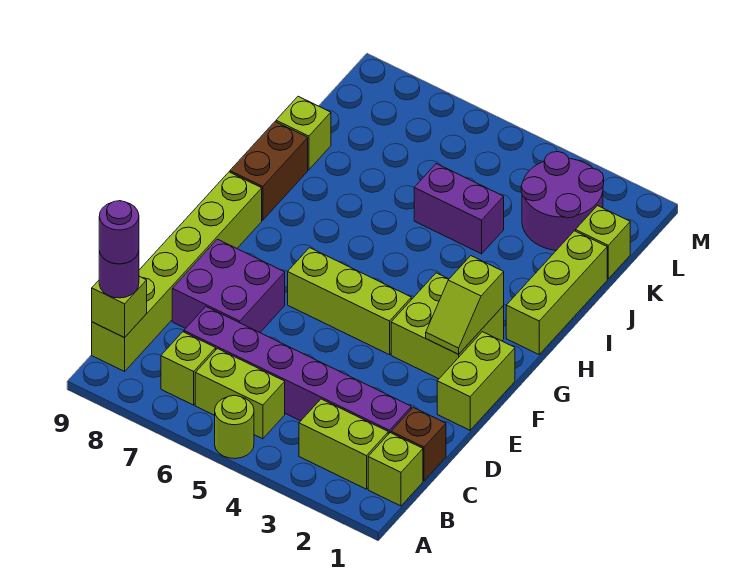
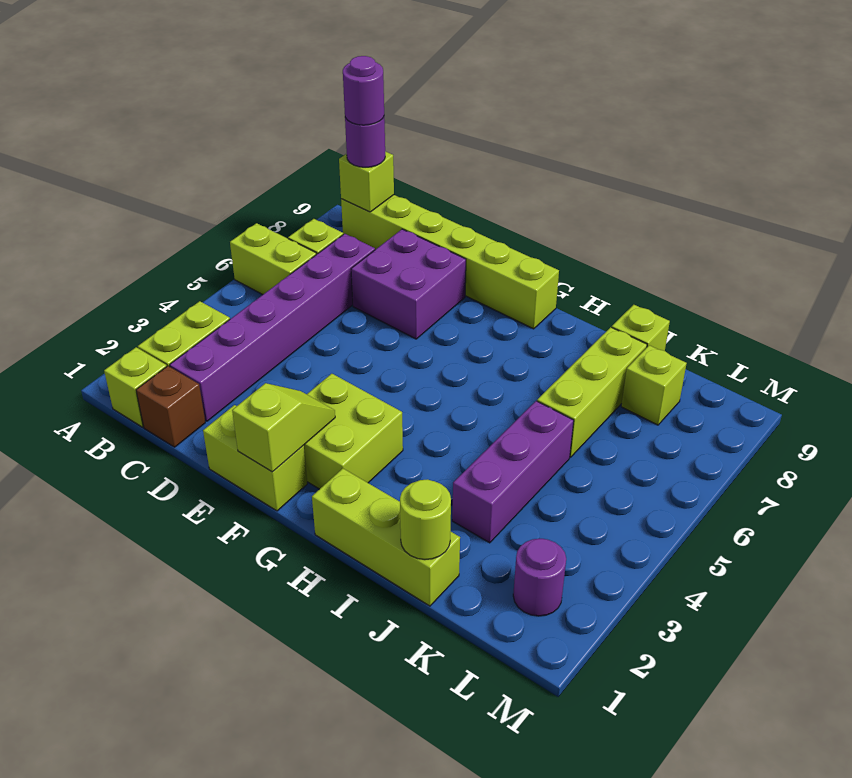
lime round brick A5 level 1 -> lime round brick J1 level 2
lime brick B5:B6 level 1 -> lime brick A6:B6 level 1
lime slope F2:G2 level 2 top G -> lime slope F1:F2 level 2 top 1
lime brick F4:F6 level 1 -> lime brick J6:J8 level 1
brown brick H9:I9 level 1 -> none
purple brick J4:J5 level 1 -> purple brick J3:J5 level 1
lime brick K1 level 1 -> lime brick K8 level 1
purple round brick K2:L3 level 1 -> purple round brick L2 level 1

